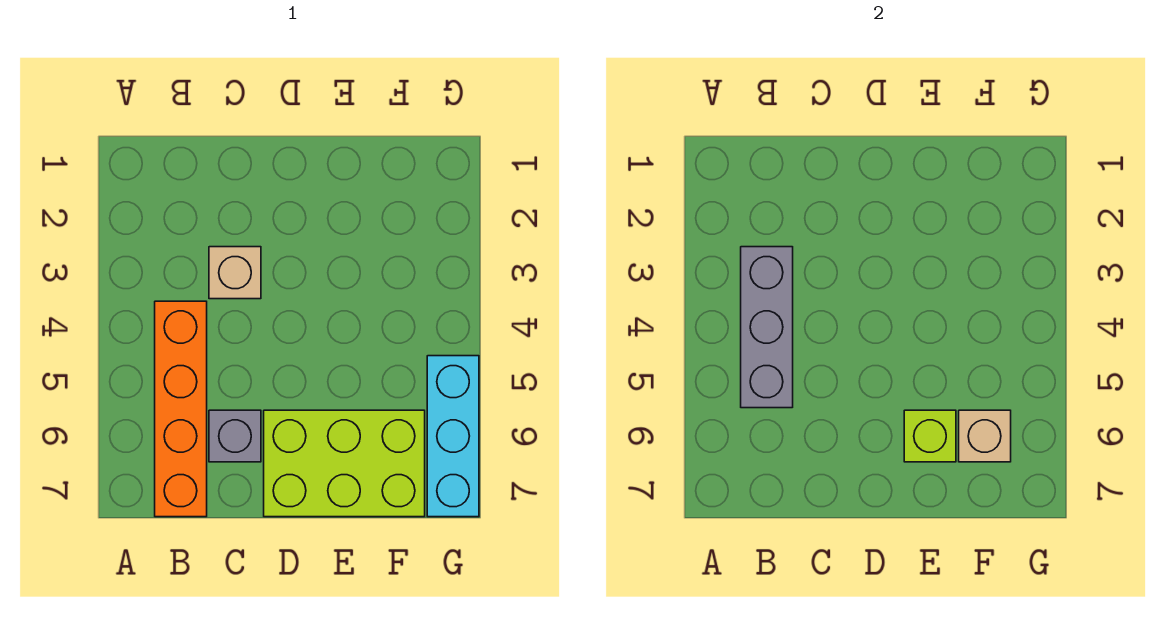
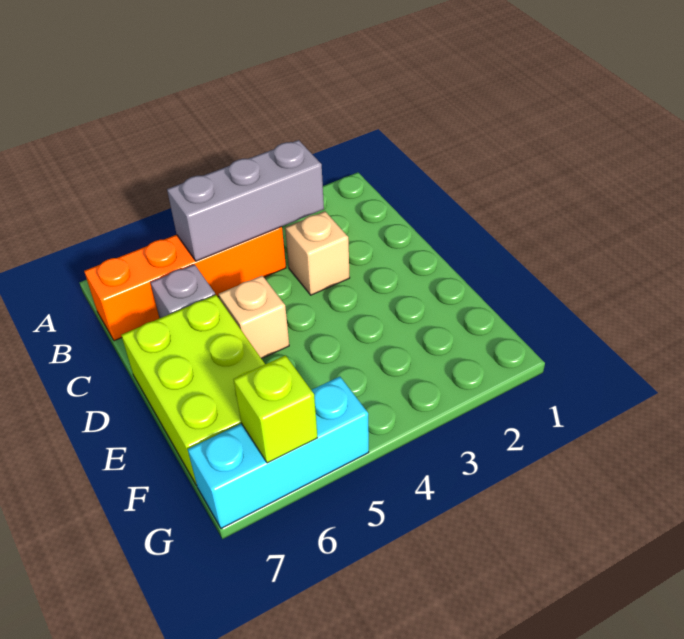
lime brick E6 level 2 -> lime brick G6 level 2
tan brick F6 level 2 -> tan brick D5 level 1

